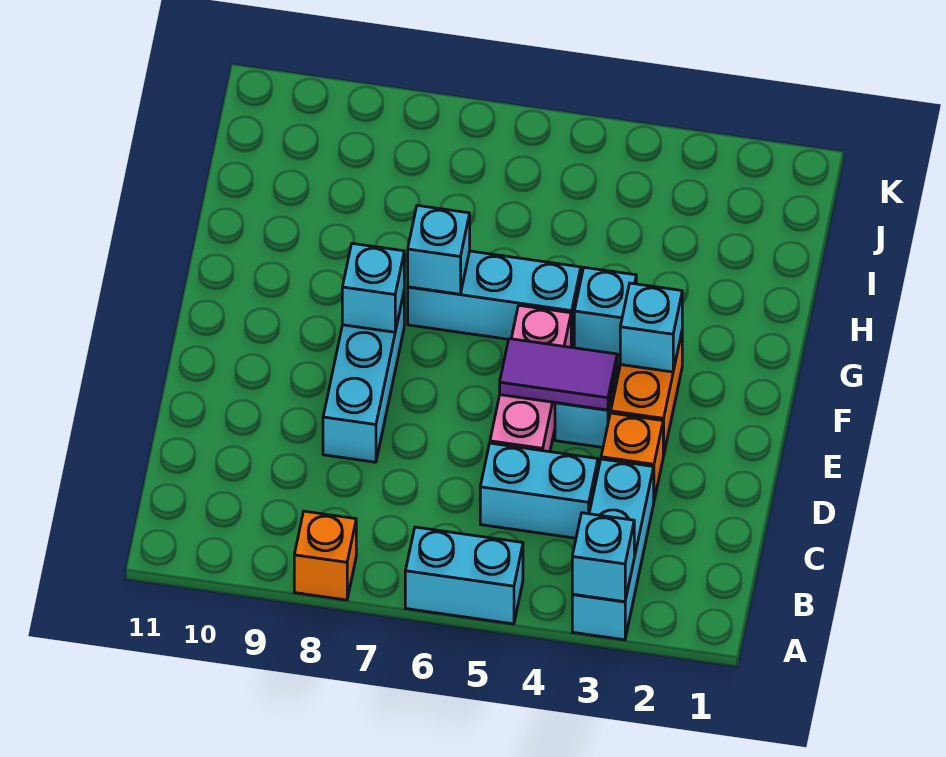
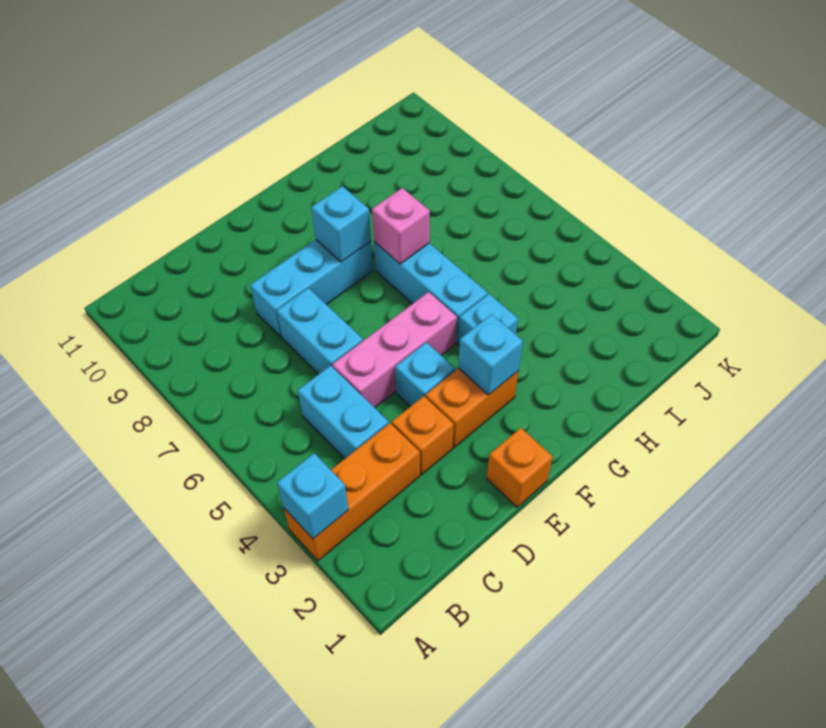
cyan brick A3:C3 level 1 -> orange brick A3:C3 level 1
cyan brick A5:A6 level 1 -> cyan brick D6:D7 level 1
orange brick A8 level 1 -> orange brick E1 level 1
purple tile E4:E5 level 2 -> none
cyan brick G7 level 2 -> pink brick G7 level 2

